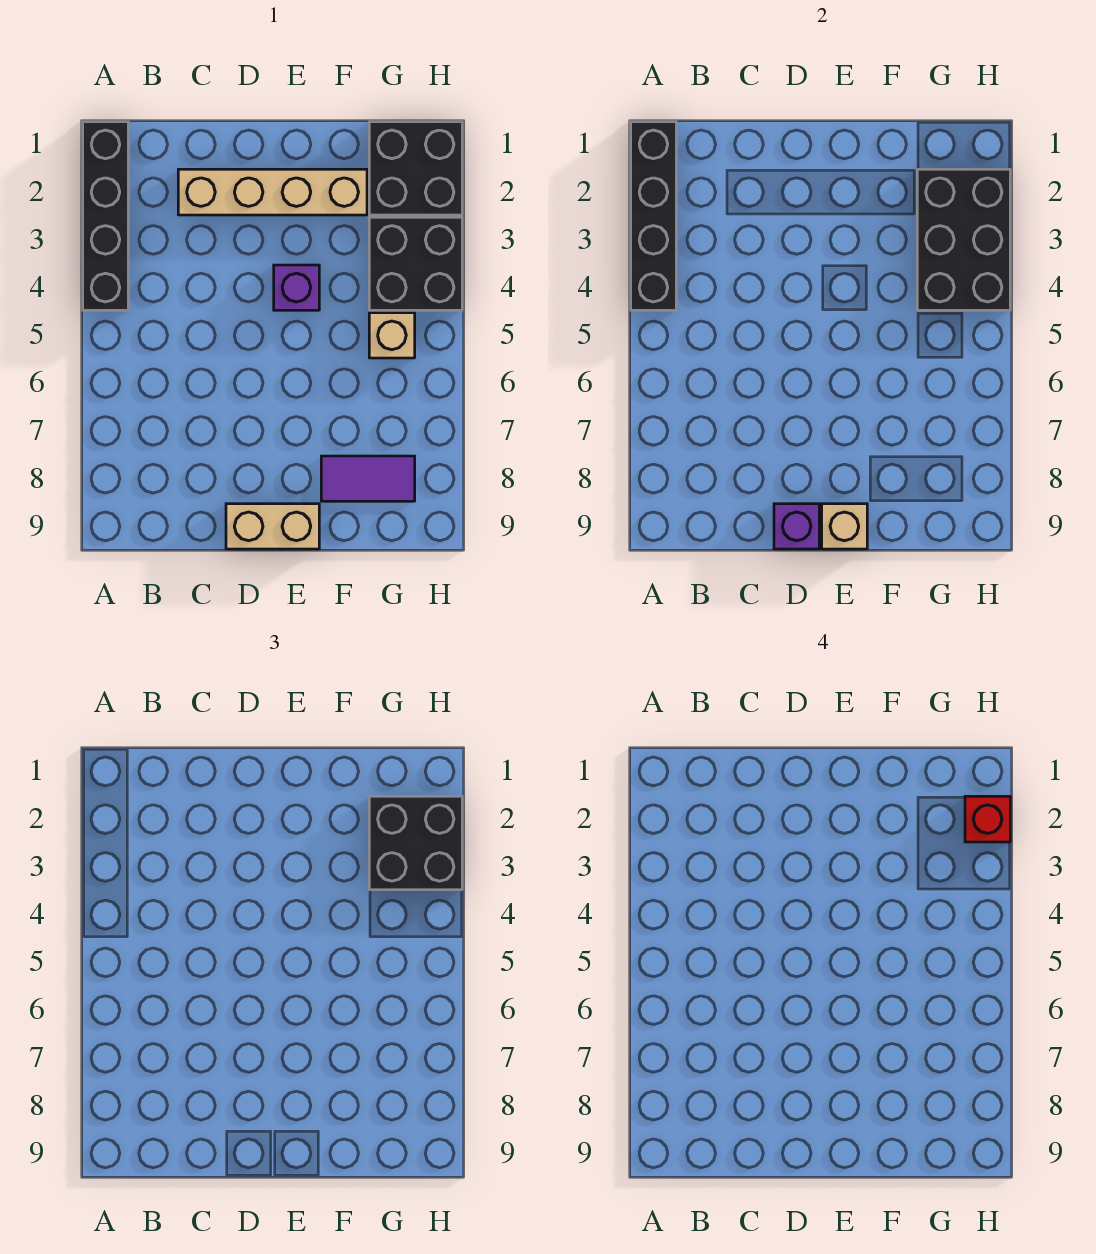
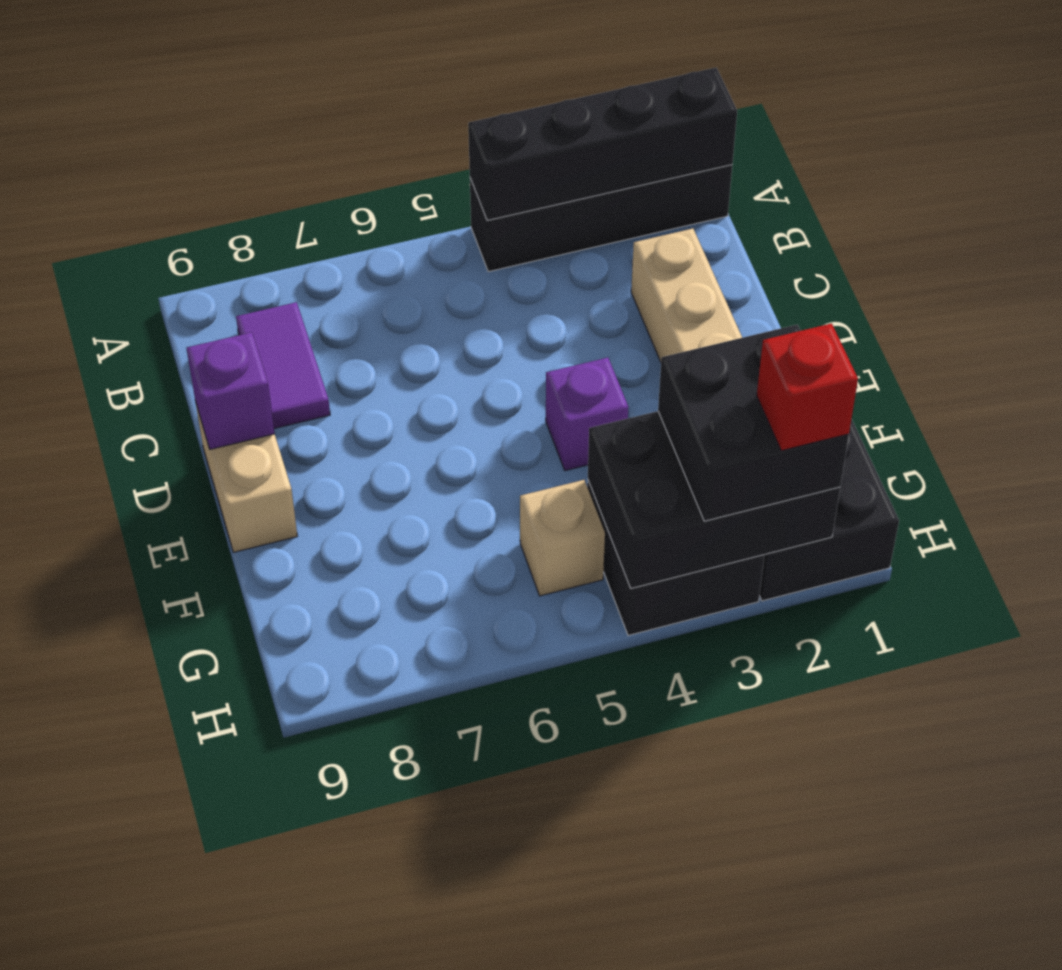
tan brick E9 level 2 -> none
purple tile F8:G8 level 1 -> purple tile B8:C8 level 1

